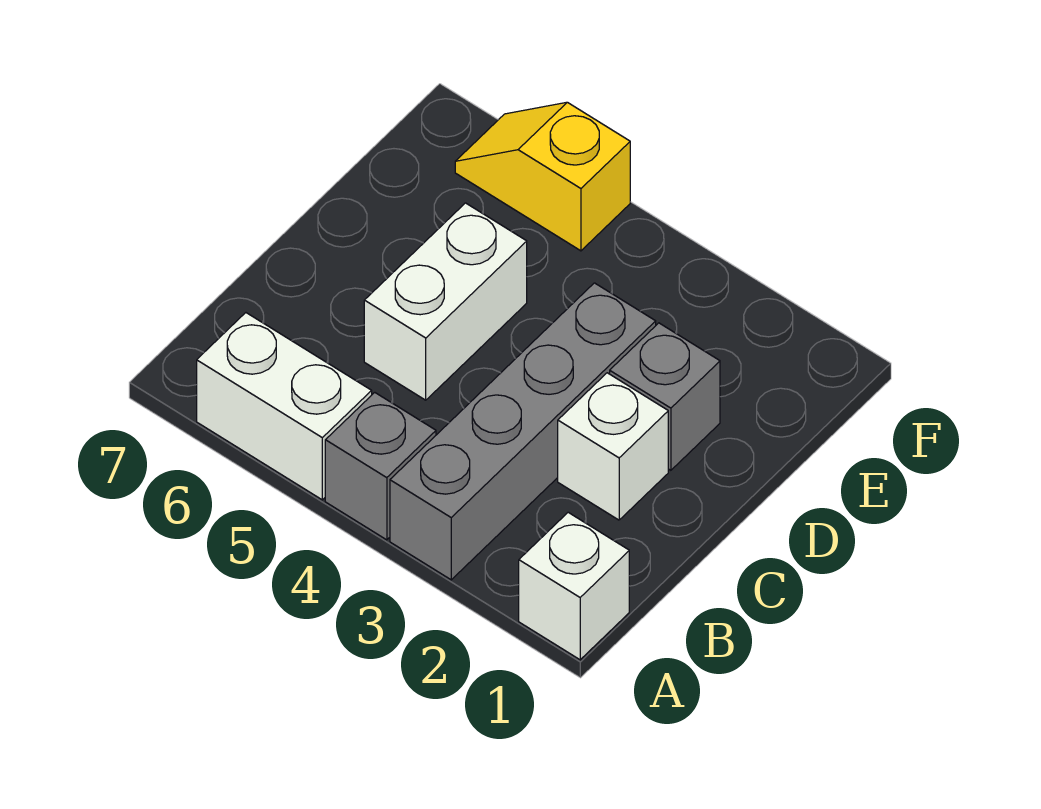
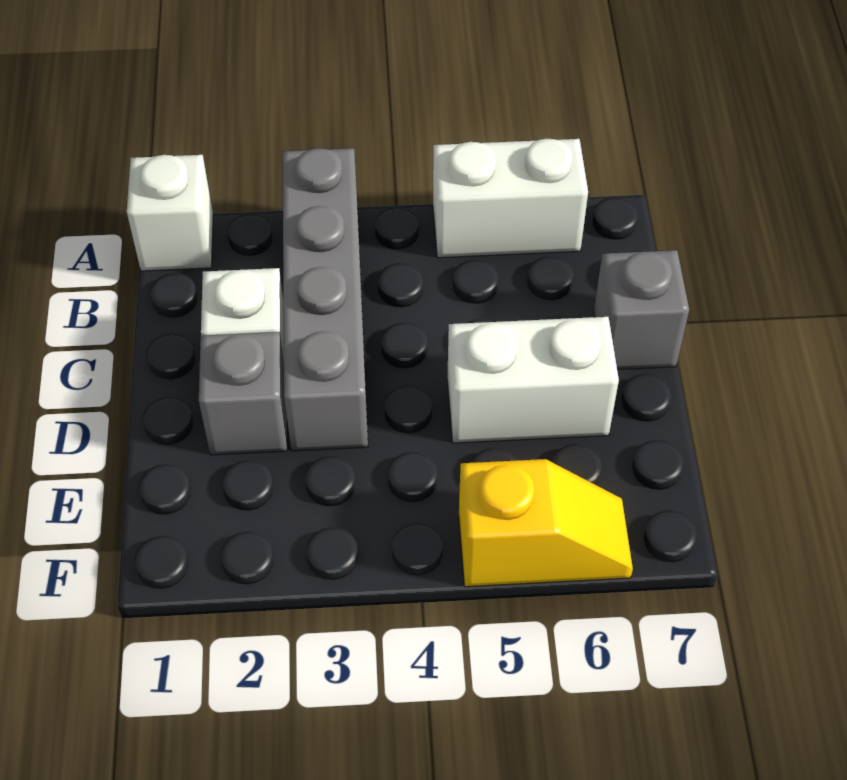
grey brick A4 level 1 -> grey brick C7 level 1
white brick C5:D5 level 1 -> white brick D5:D6 level 1

